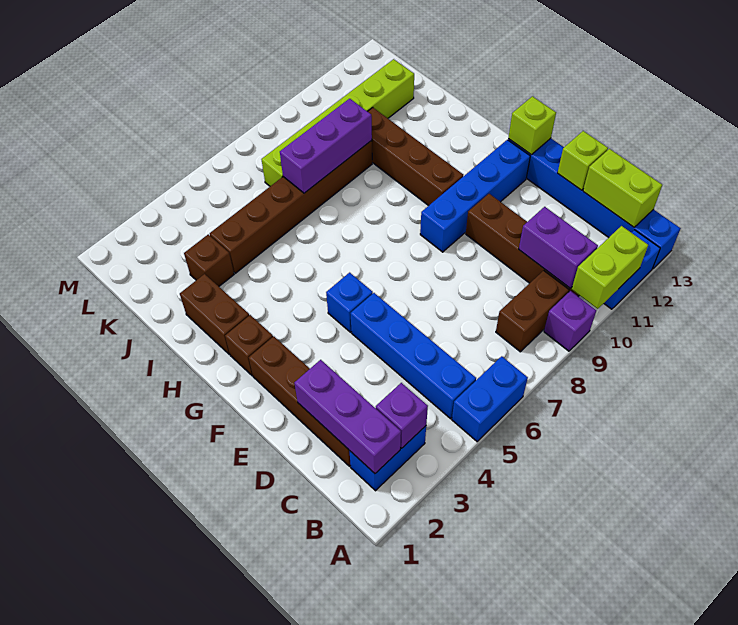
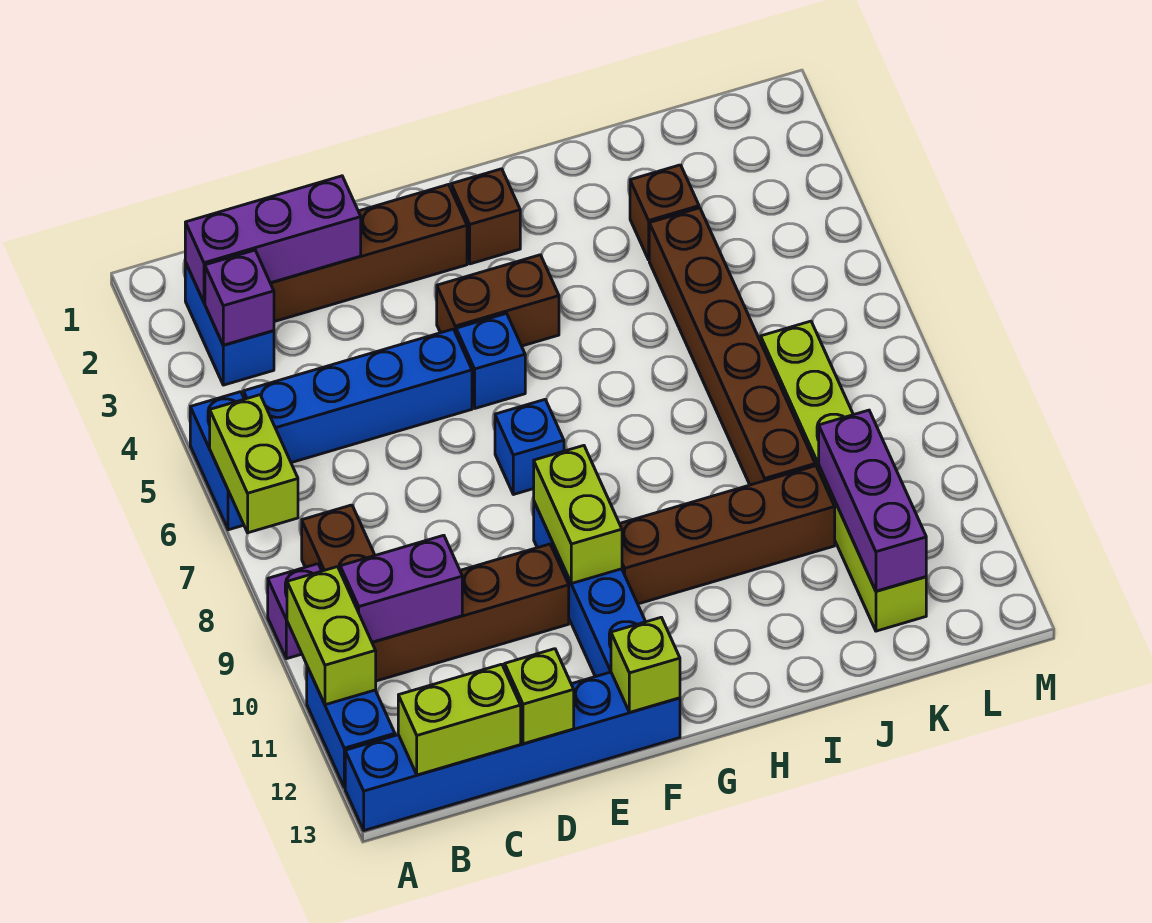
none -> lime brick A6:A7 level 2
none -> blue brick F7 level 1
none -> lime brick F9:F10 level 2
brown brick H2:I2 level 1 -> brown brick F4:G4 level 1
purple brick J7:J9 level 2 -> purple brick K10:K12 level 2

